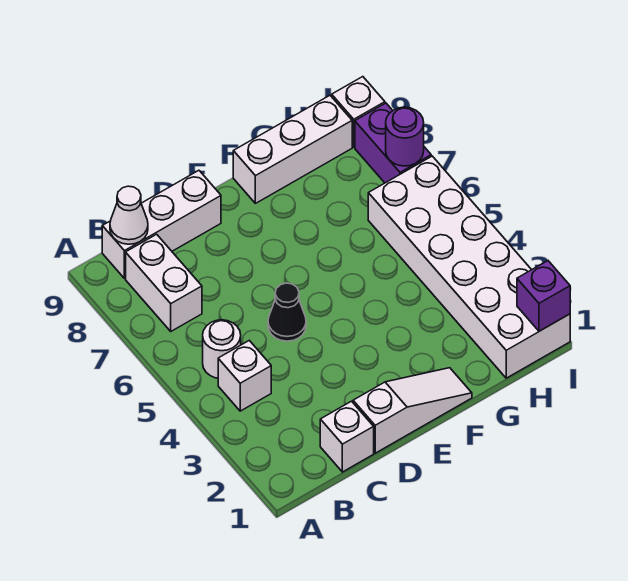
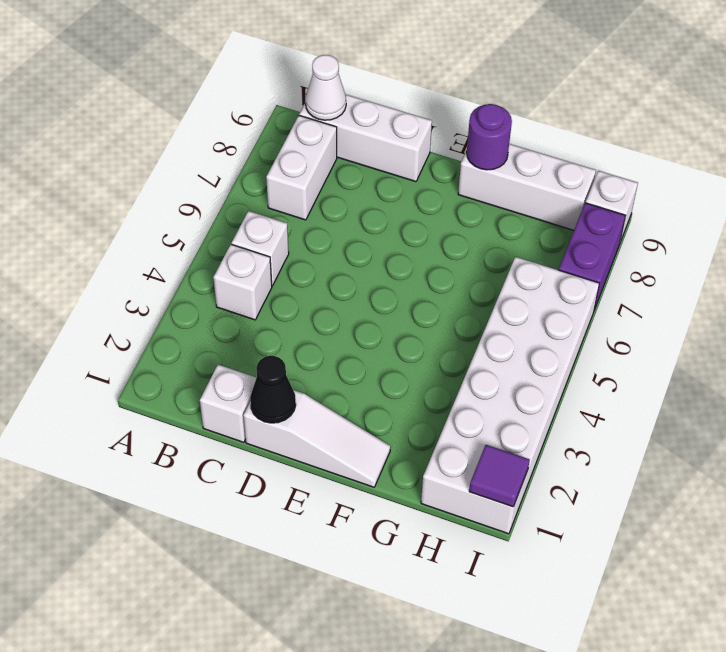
white round brick B5 level 1 -> white brick B5 level 1
black cone D5 level 1 -> black cone D1 level 2
purple brick I1 level 2 -> purple tile I1 level 2
purple round brick I7 level 2 -> purple round brick F9 level 2

